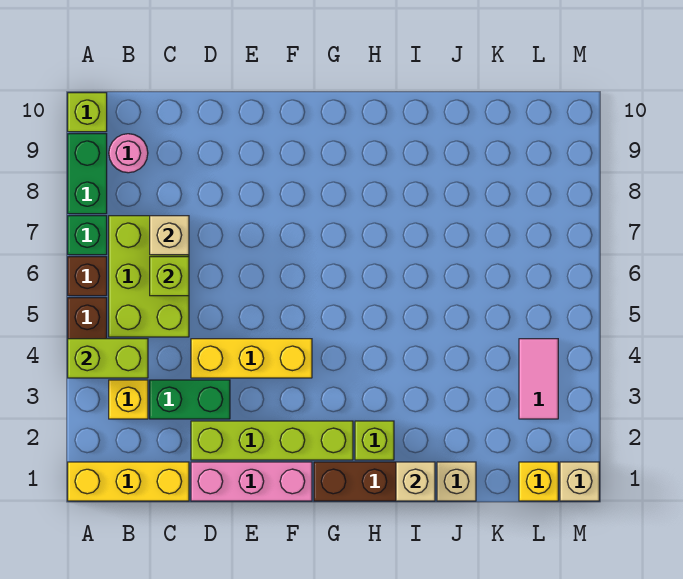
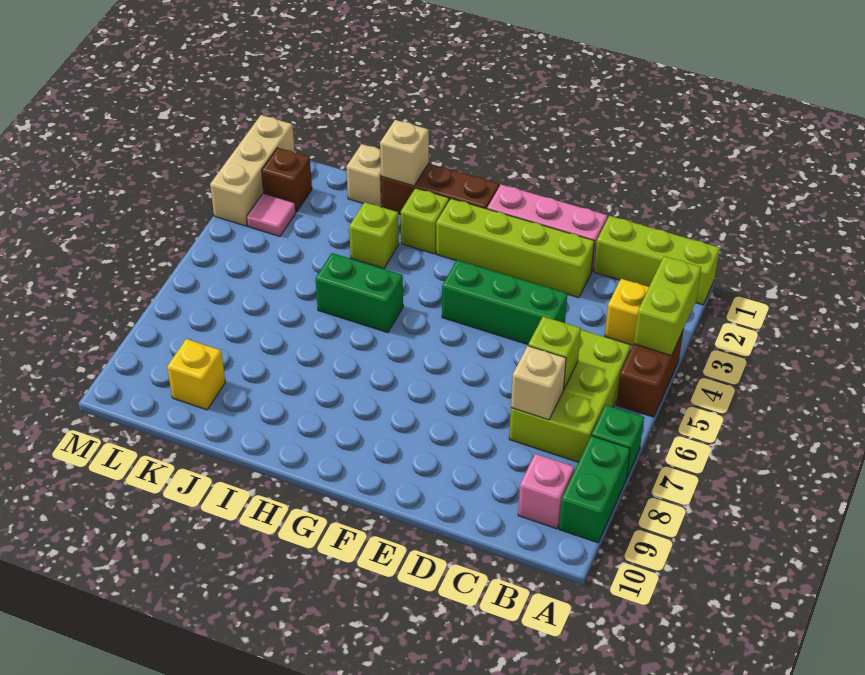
yellow brick A1:C1 level 1 -> lime brick A1:C1 level 1
lime brick A4:B4 level 2 -> lime brick A3:A4 level 2
brown brick A6 level 1 -> brown brick L2 level 1
lime brick A10 level 1 -> lime brick I3 level 1
pink round brick B9 level 1 -> pink brick B9 level 1
green brick C3:D3 level 1 -> green brick H5:I5 level 1
yellow brick D4:F4 level 1 -> green brick D4:F4 level 1
yellow brick L1 level 1 -> yellow brick K9 level 1
pink tile L3:L4 level 1 -> pink tile L3 level 1
tan brick M1 level 1 -> tan brick M1:M3 level 1

